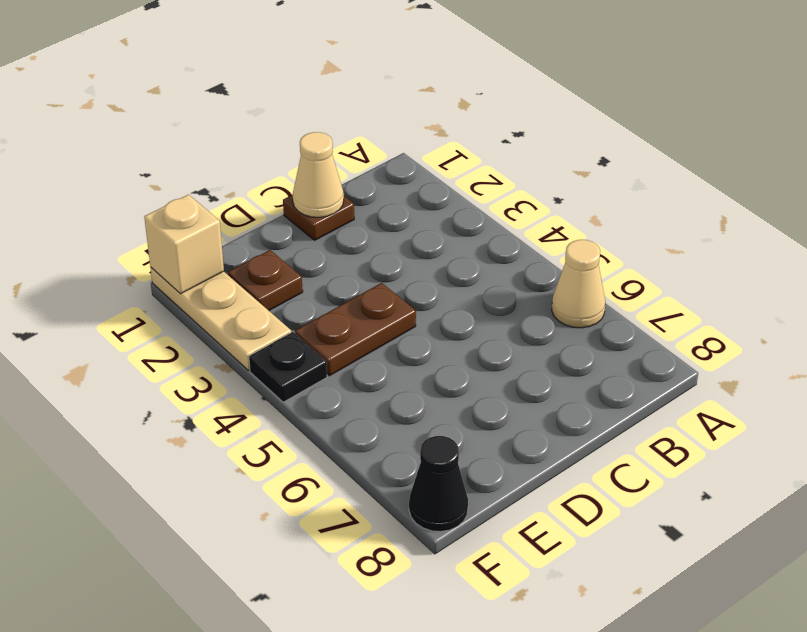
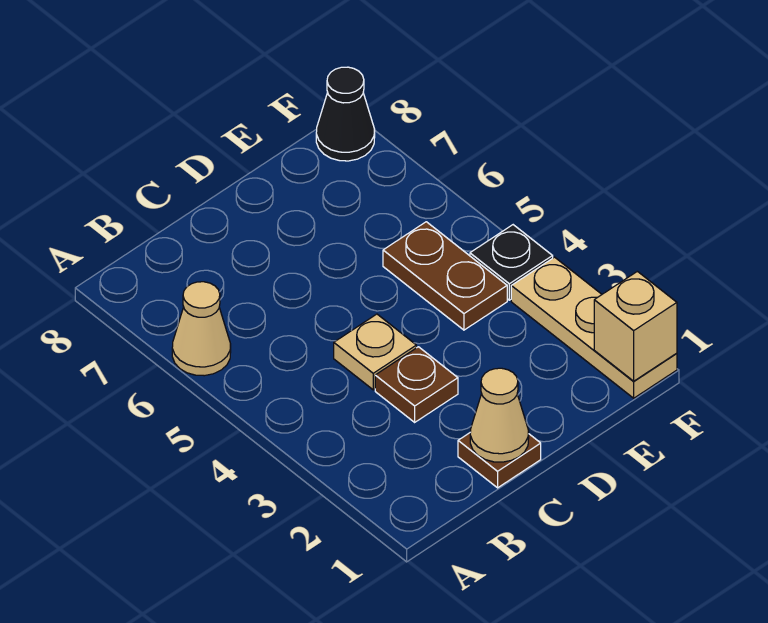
none -> tan plate C4 level 1
brown plate D4:E4 level 1 -> brown plate E4:E5 level 1
brown plate E2 level 1 -> brown plate C3 level 1

